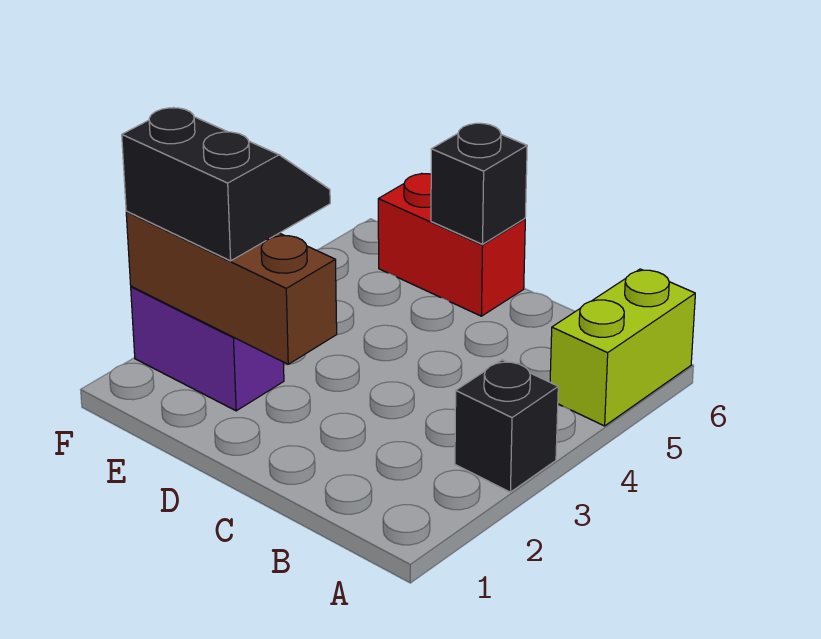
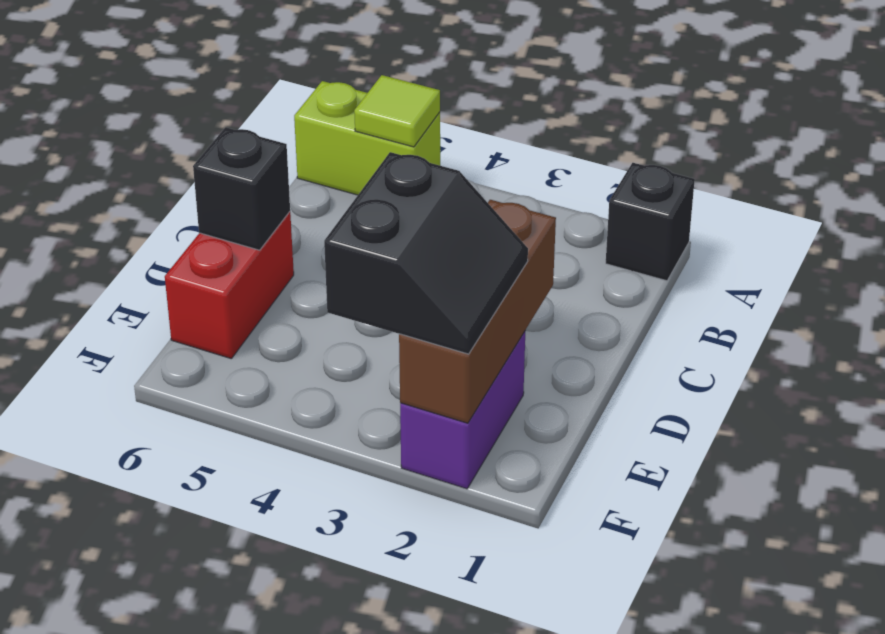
black brick A3 level 1 -> black brick A1 level 1
none -> lime tile A5 level 2
black slope E2:F3 level 3 top 2 -> black slope E2:F3 level 3 top 3

